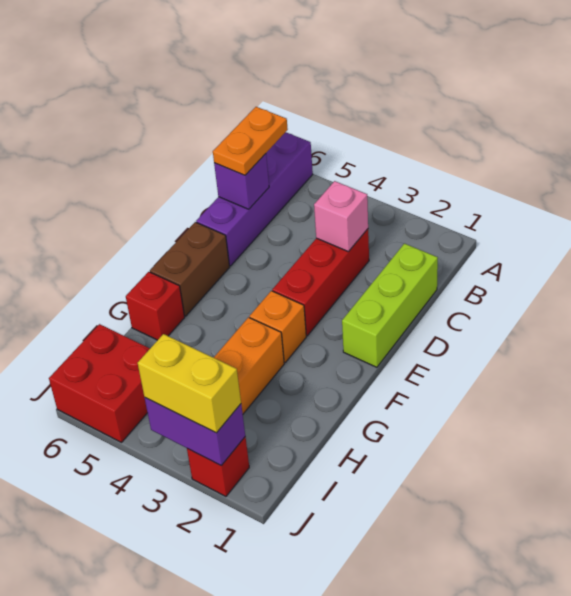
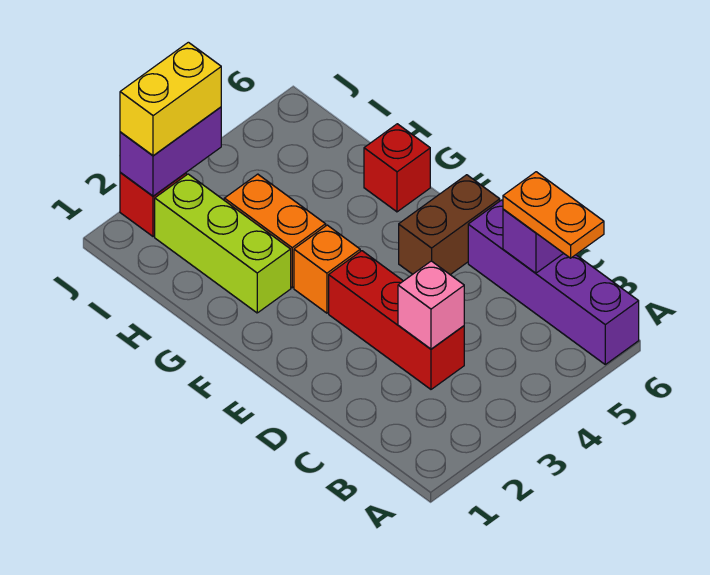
lime brick C1:E1 level 1 -> lime brick G2:I2 level 1
brown brick E6:F6 level 1 -> brown brick E5:E6 level 1
red brick I5:J6 level 1 -> none

